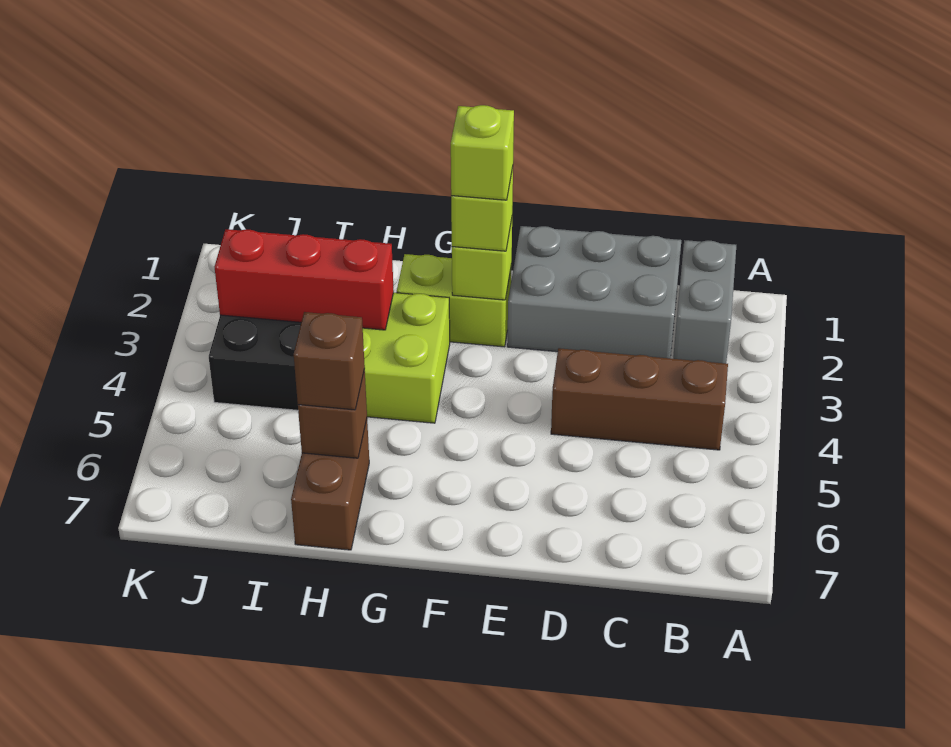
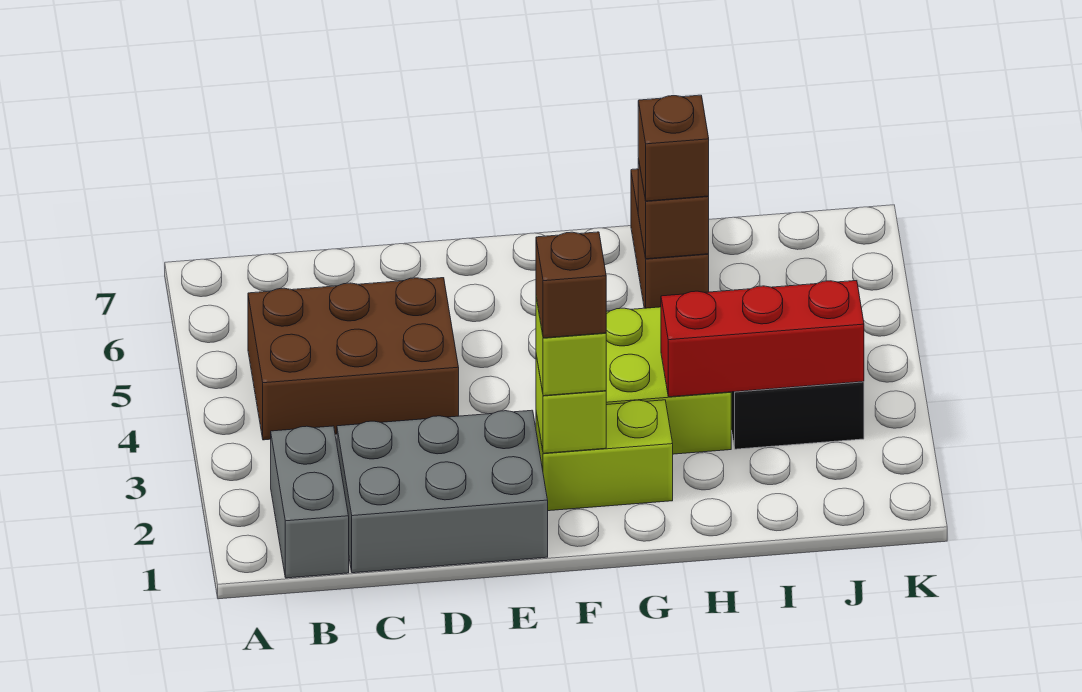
brown brick B4:D4 level 1 -> brown brick B4:D5 level 1
lime brick F2 level 4 -> brown brick F2 level 4

